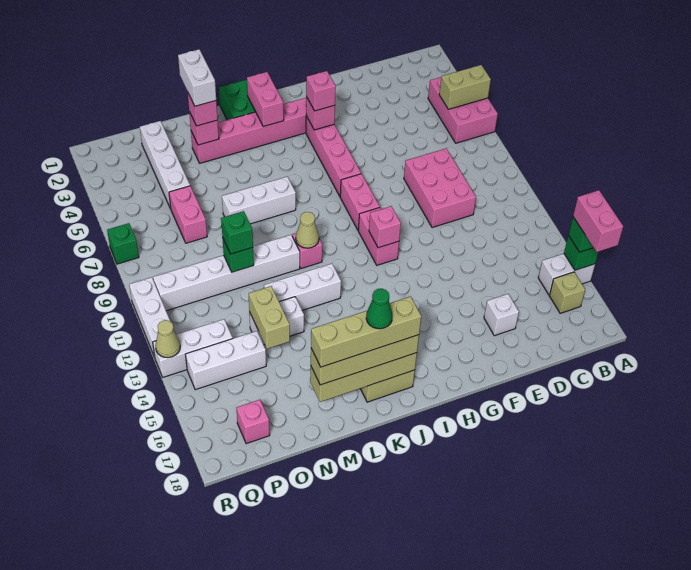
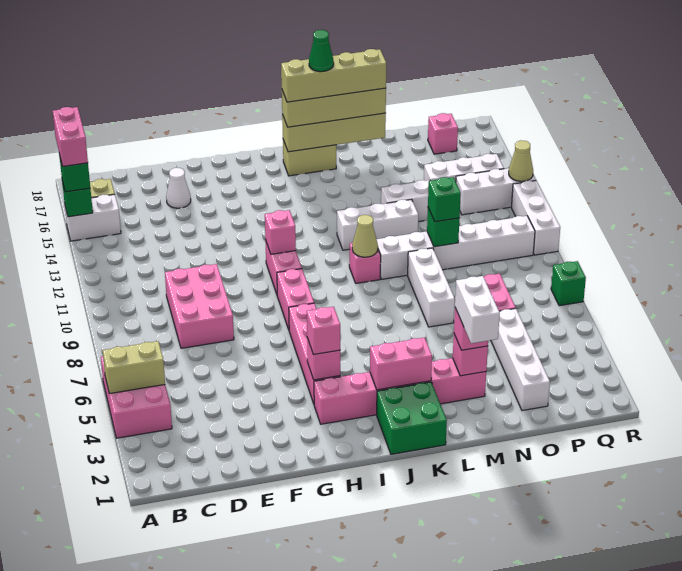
white brick E16 level 1 -> white cone E16 level 1
pink brick J2:J3 level 2 -> pink brick J3:K3 level 2
white brick K7:M7 level 1 -> white brick M7:M9 level 1
tan brick N13:N14 level 2 -> none

